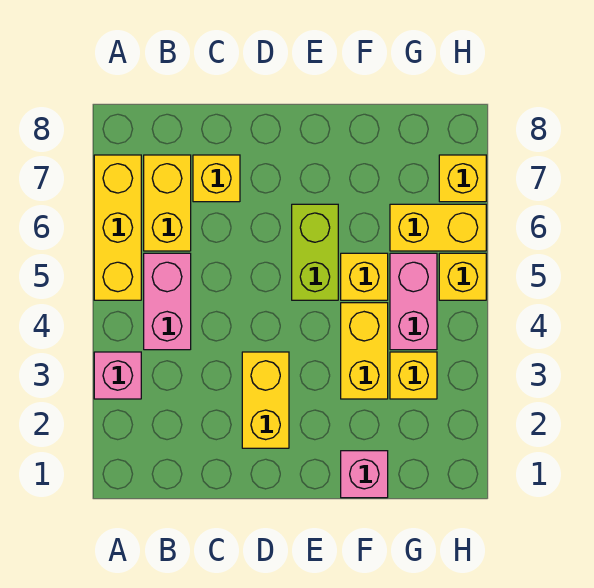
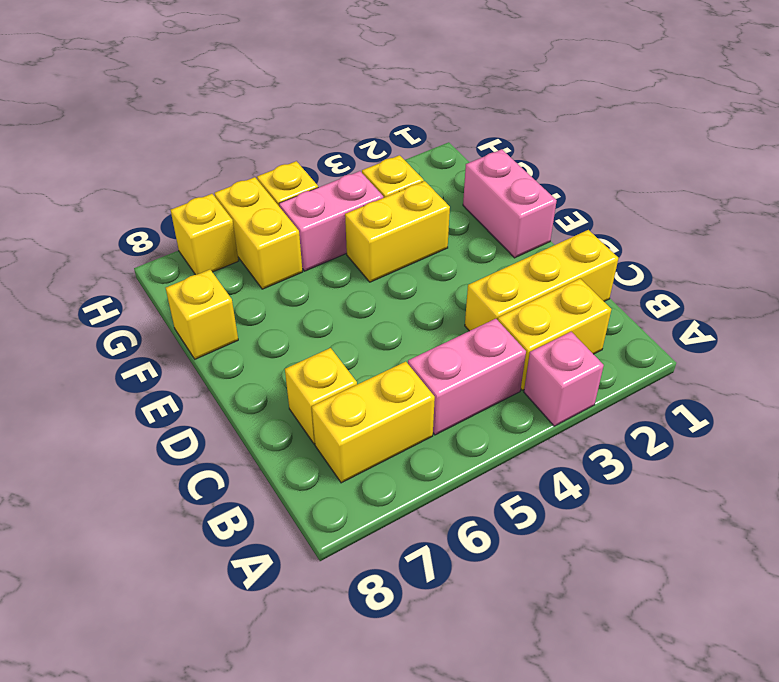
yellow brick A5:A7 level 1 -> yellow brick C1:C3 level 1
yellow brick D2:D3 level 1 -> yellow brick B2:B3 level 1
lime brick E5:E6 level 1 -> none
pink brick F1 level 1 -> pink brick E1:F1 level 1
yellow brick F5 level 1 -> yellow brick F8 level 1

